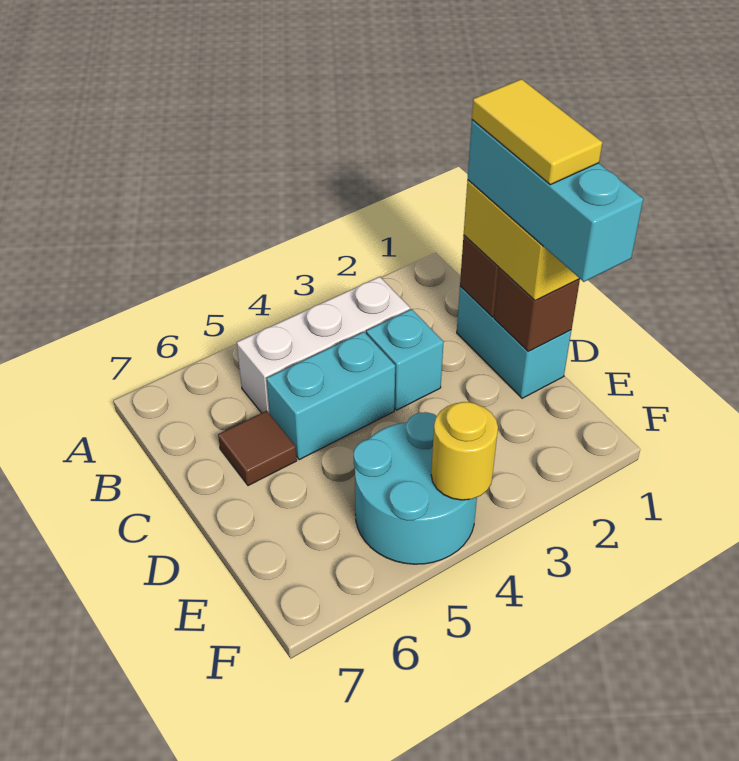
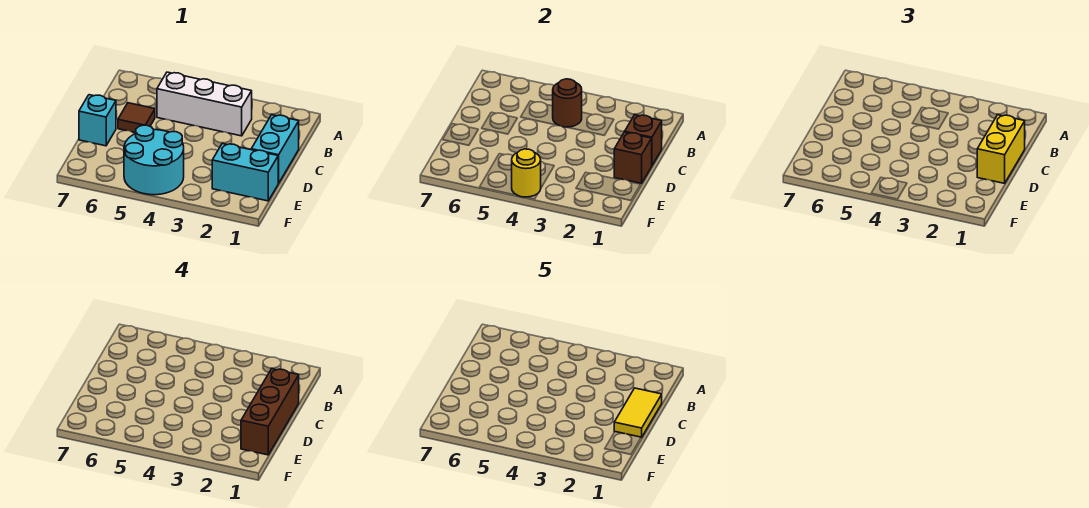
none -> brown round brick B4 level 2
cyan brick C1:E1 level 4 -> brown brick C1:E1 level 4
cyan brick C3 level 1 -> cyan brick D7 level 1
cyan brick C4:C5 level 1 -> cyan brick E1:E2 level 1

